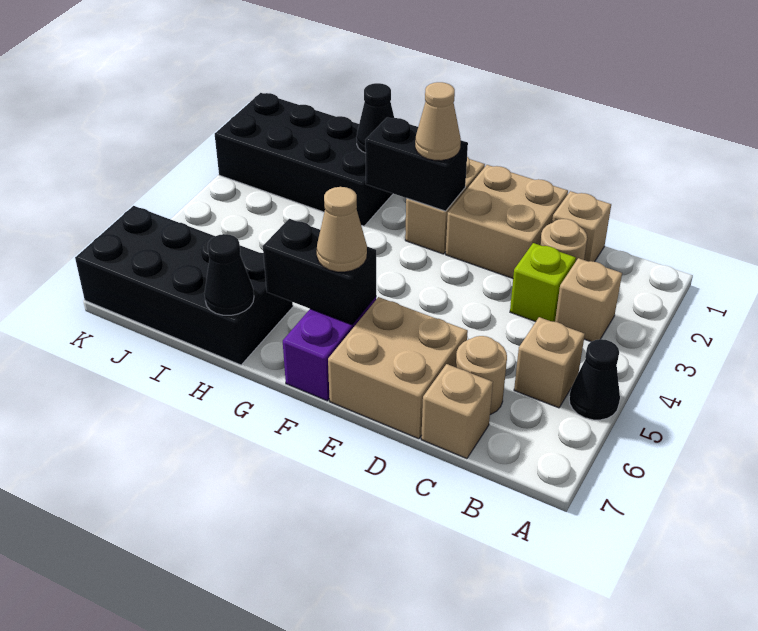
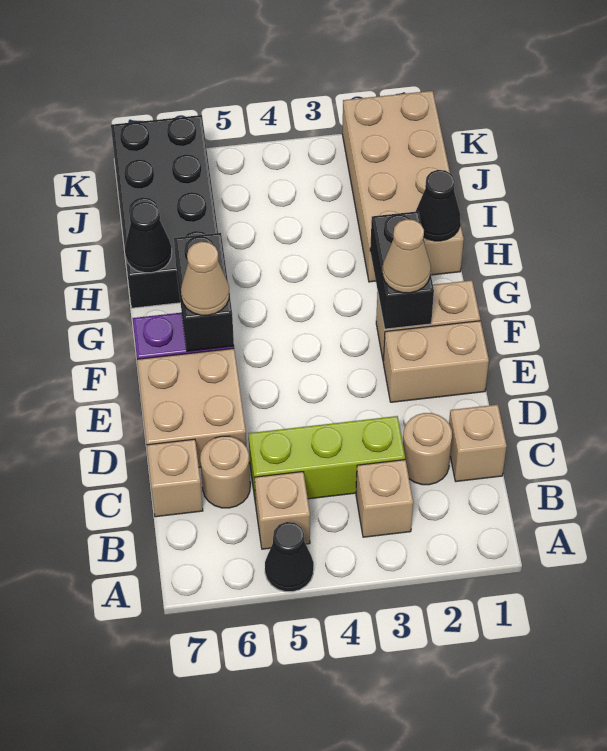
lime brick C3 level 1 -> lime brick C3:C5 level 1
tan brick D1:E2 level 1 -> tan brick E1:E2 level 1
black brick H1:K2 level 1 -> tan brick H1:K2 level 1

